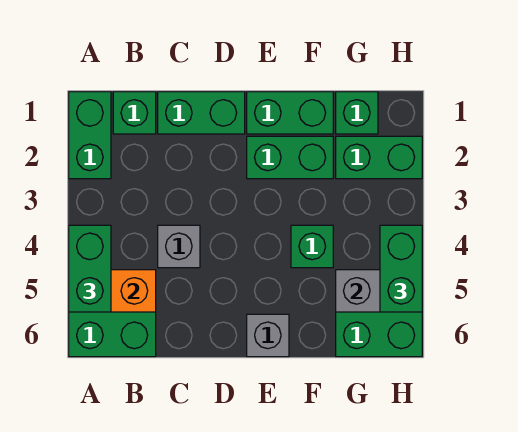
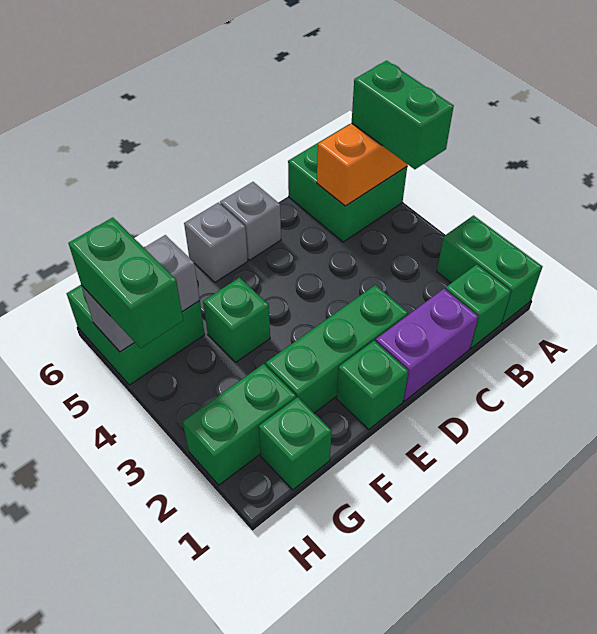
green brick C1:D1 level 1 -> purple brick C1:D1 level 1
grey brick C4 level 1 -> grey brick D6 level 1
green brick E1:F1 level 1 -> green brick E1 level 1
green brick E2:F2 level 1 -> green brick D2:F2 level 1

